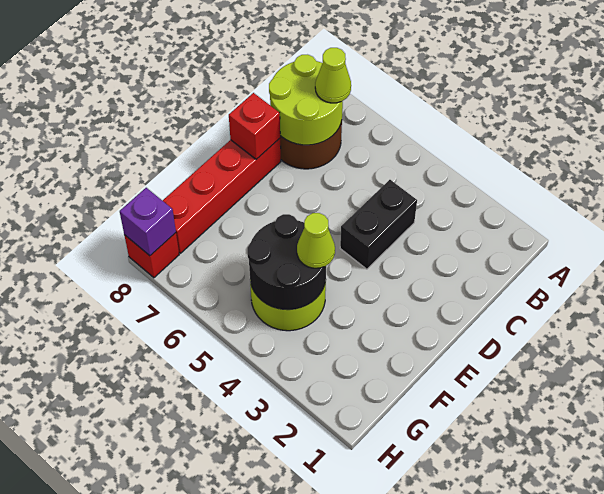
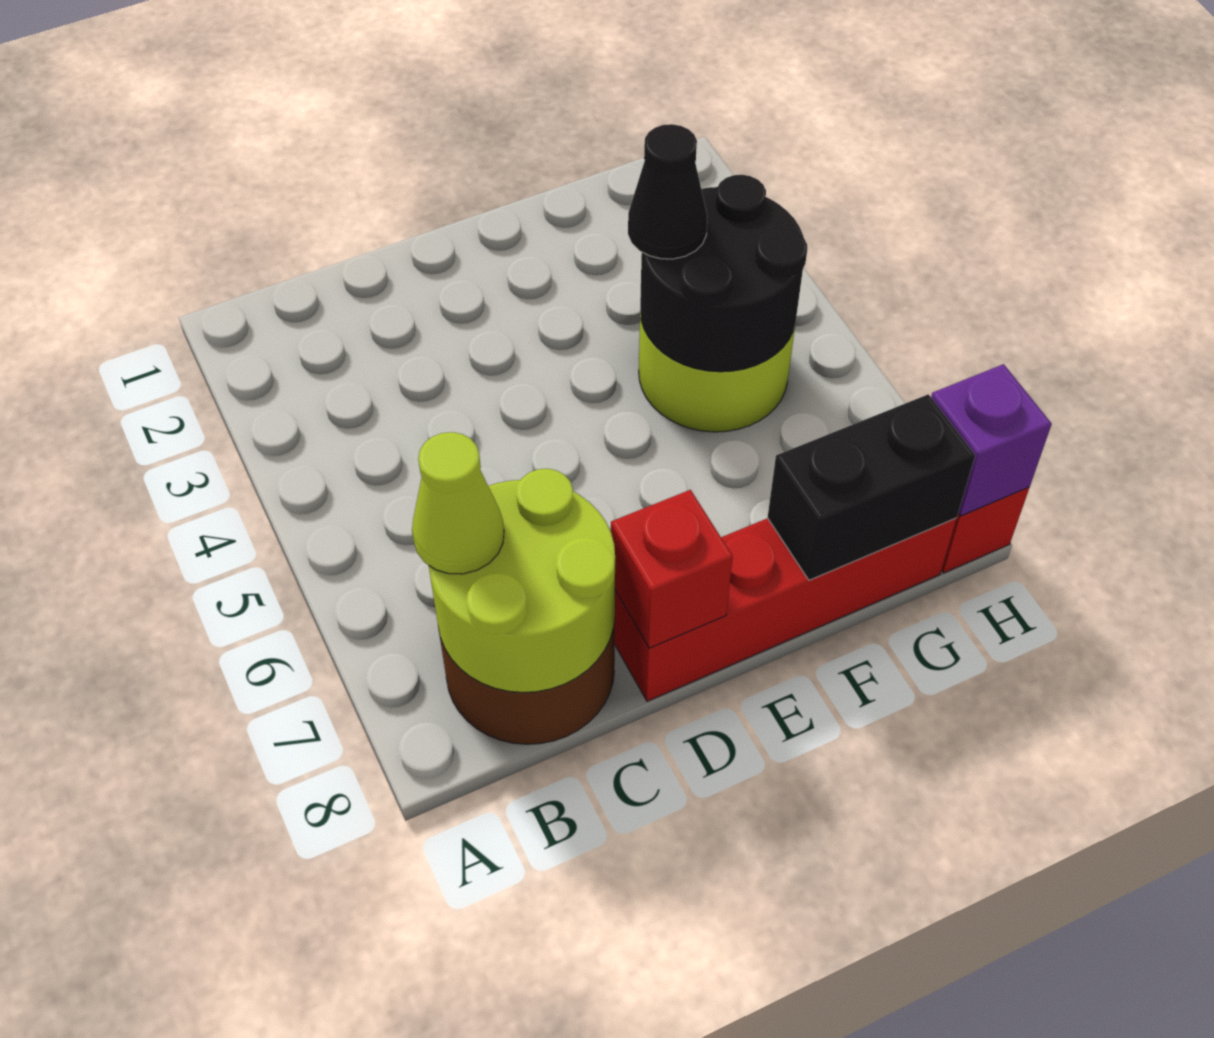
black brick C4:D4 level 1 -> black brick F8:G8 level 2
lime cone F4 level 3 -> black cone F4 level 3

